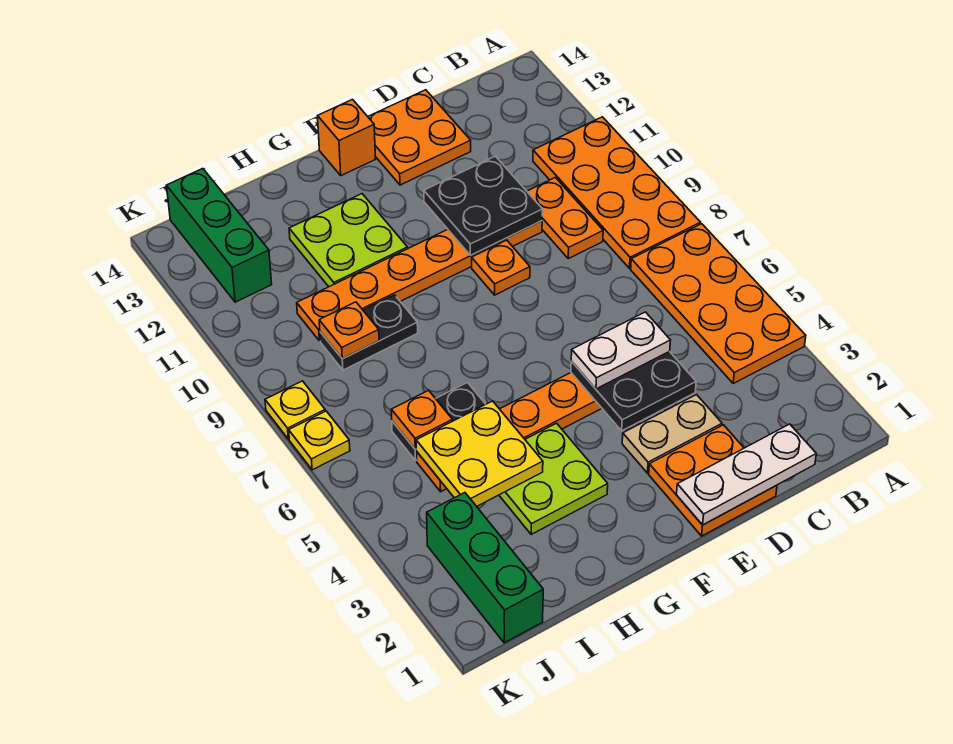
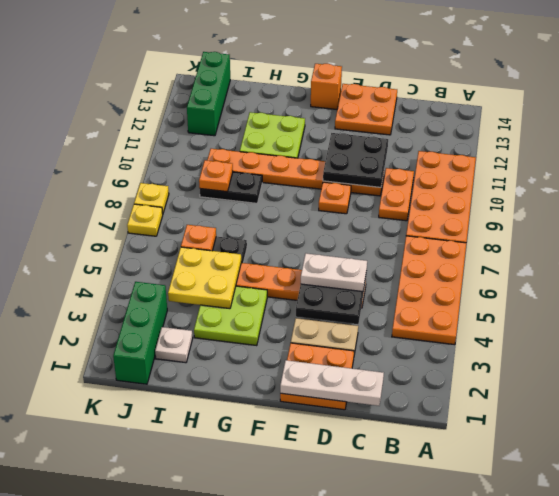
none -> white plate I2 level 1

